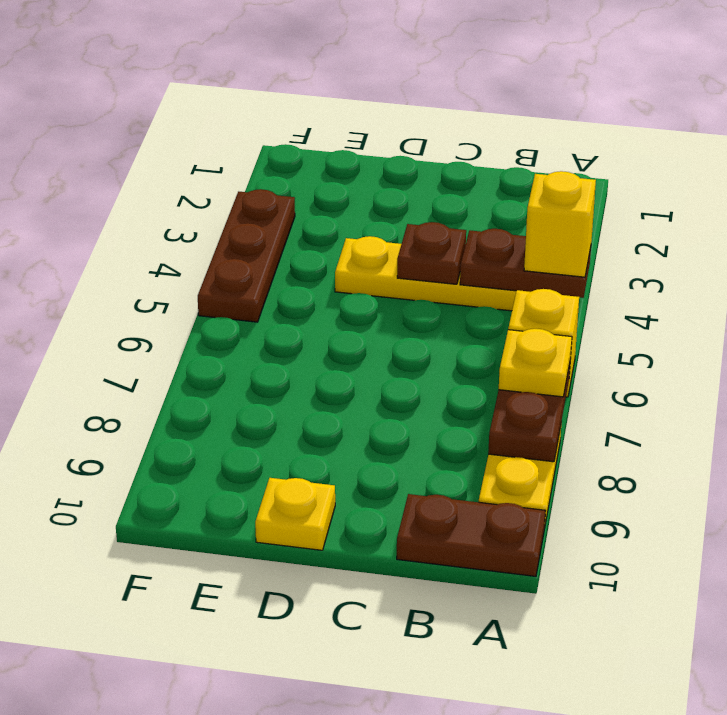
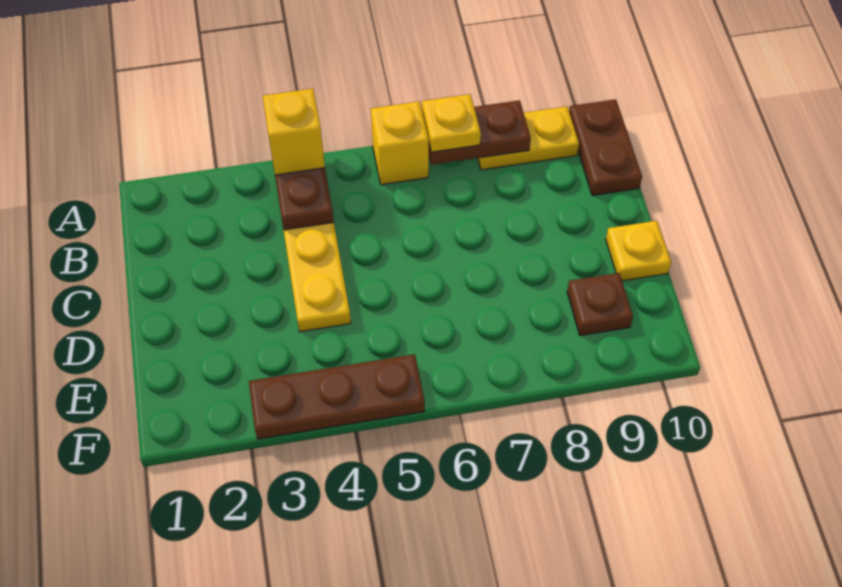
brown plate C4 level 2 -> brown plate E9 level 1

